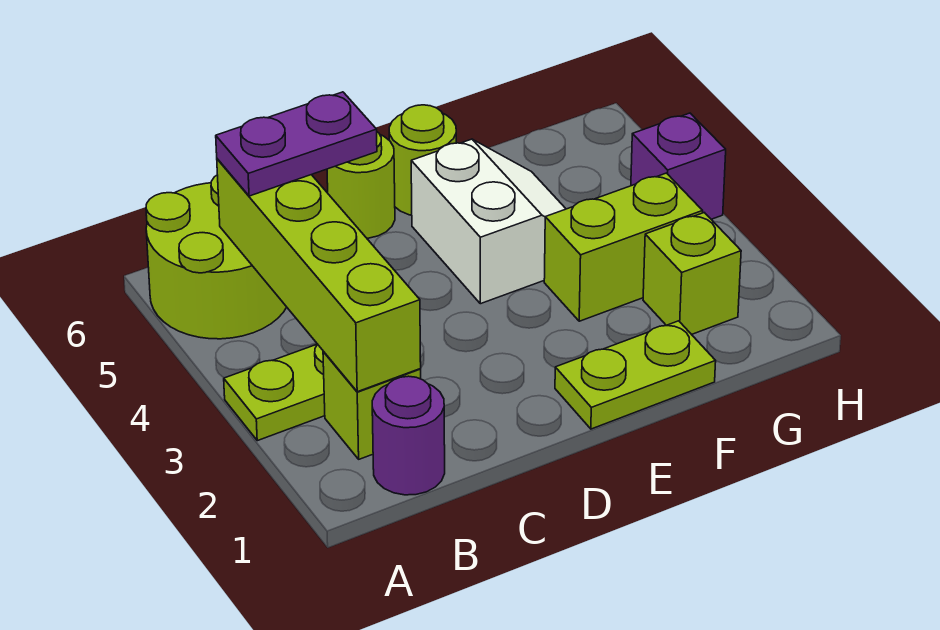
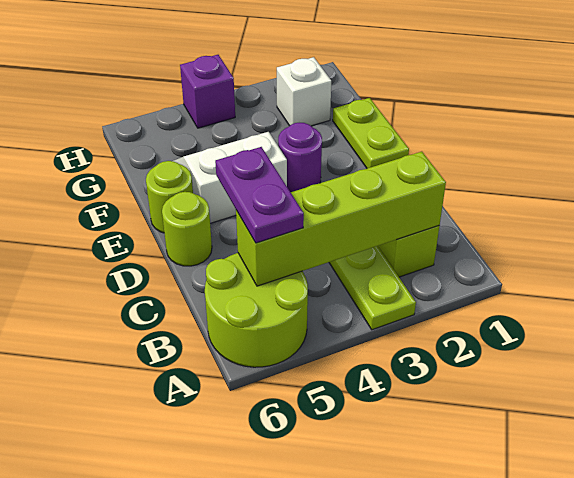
purple round brick B1 level 1 -> purple round brick E3 level 1
lime brick F3:G3 level 1 -> none
lime brick G2 level 1 -> white brick G2 level 1

